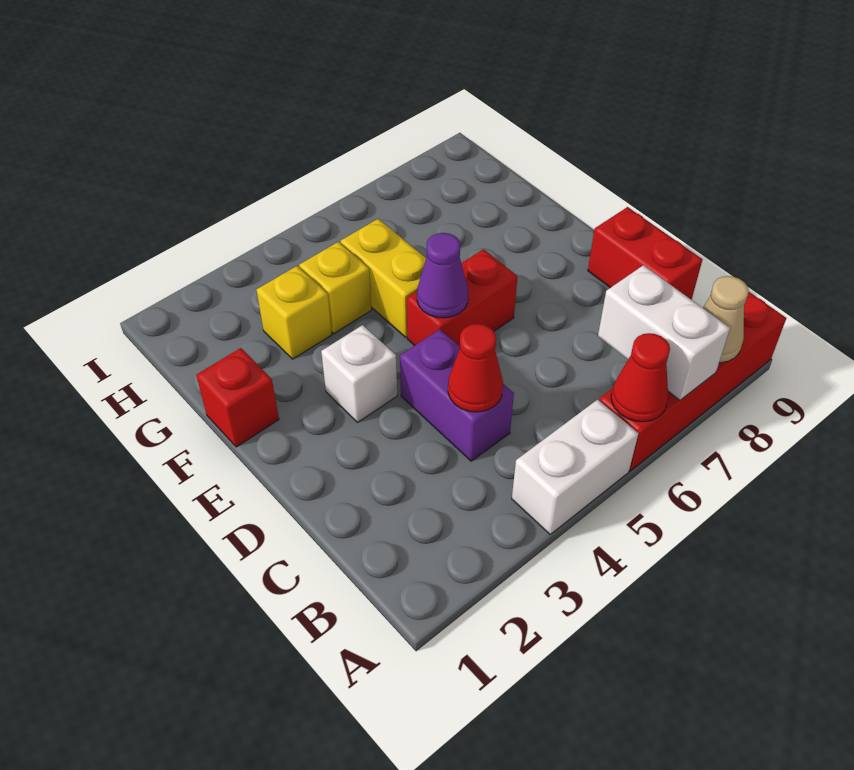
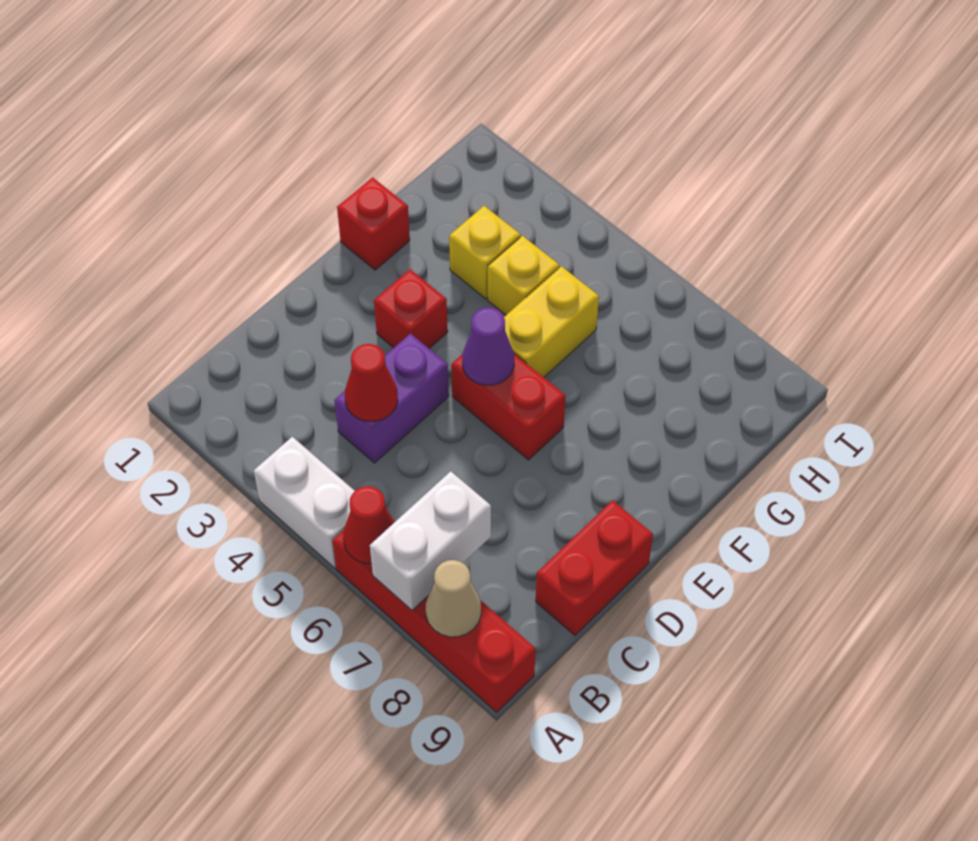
white brick E3 level 1 -> red brick E3 level 1

